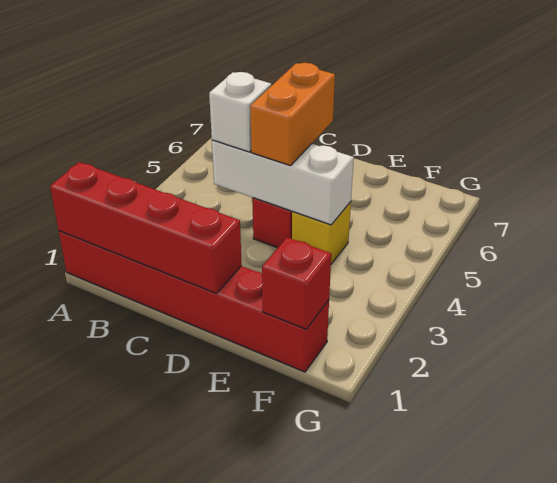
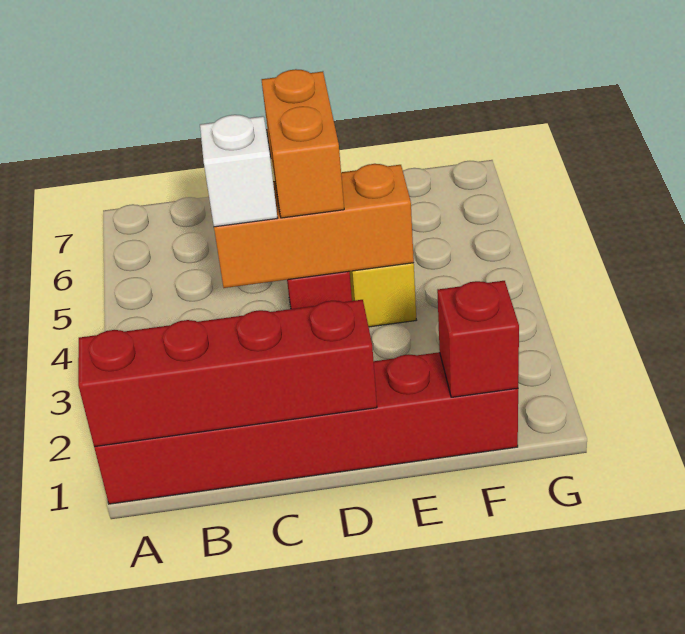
white brick C4:E4 level 2 -> orange brick C4:E4 level 2

